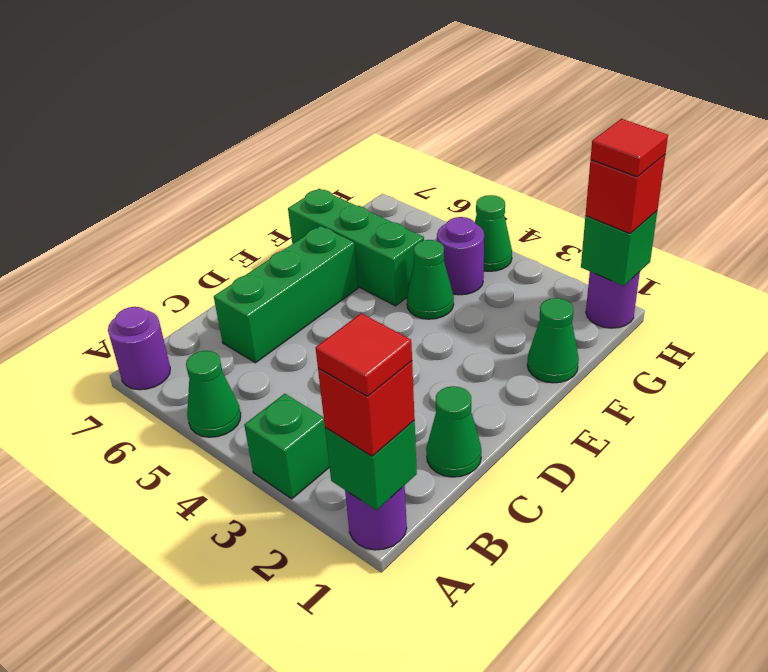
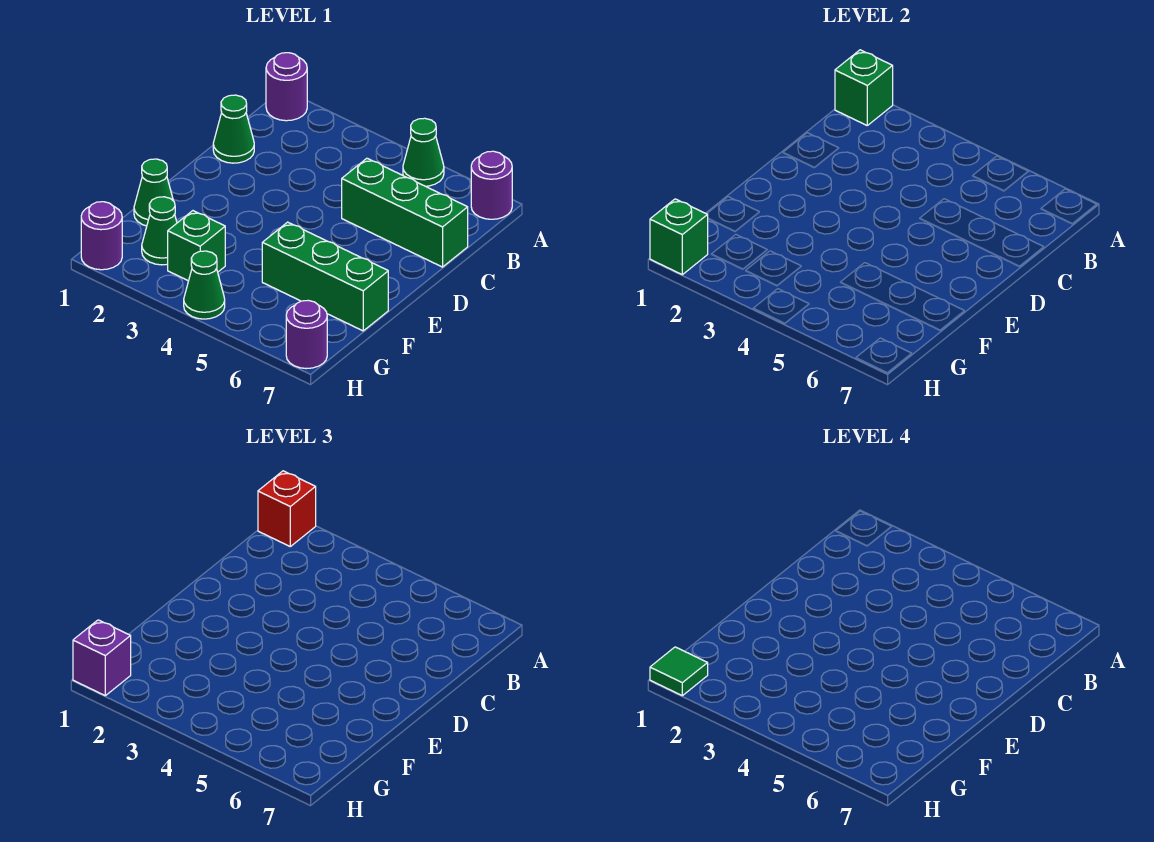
red tile A1 level 4 -> none
green brick A3 level 1 -> green brick G3 level 1
green brick C6:E6 level 1 -> green brick C5:C7 level 1
green cone F4 level 1 -> green cone G2 level 1
purple round brick G4 level 1 -> purple round brick H7 level 1
red brick H1 level 3 -> purple brick H1 level 3
red tile H1 level 4 -> green tile H1 level 4

